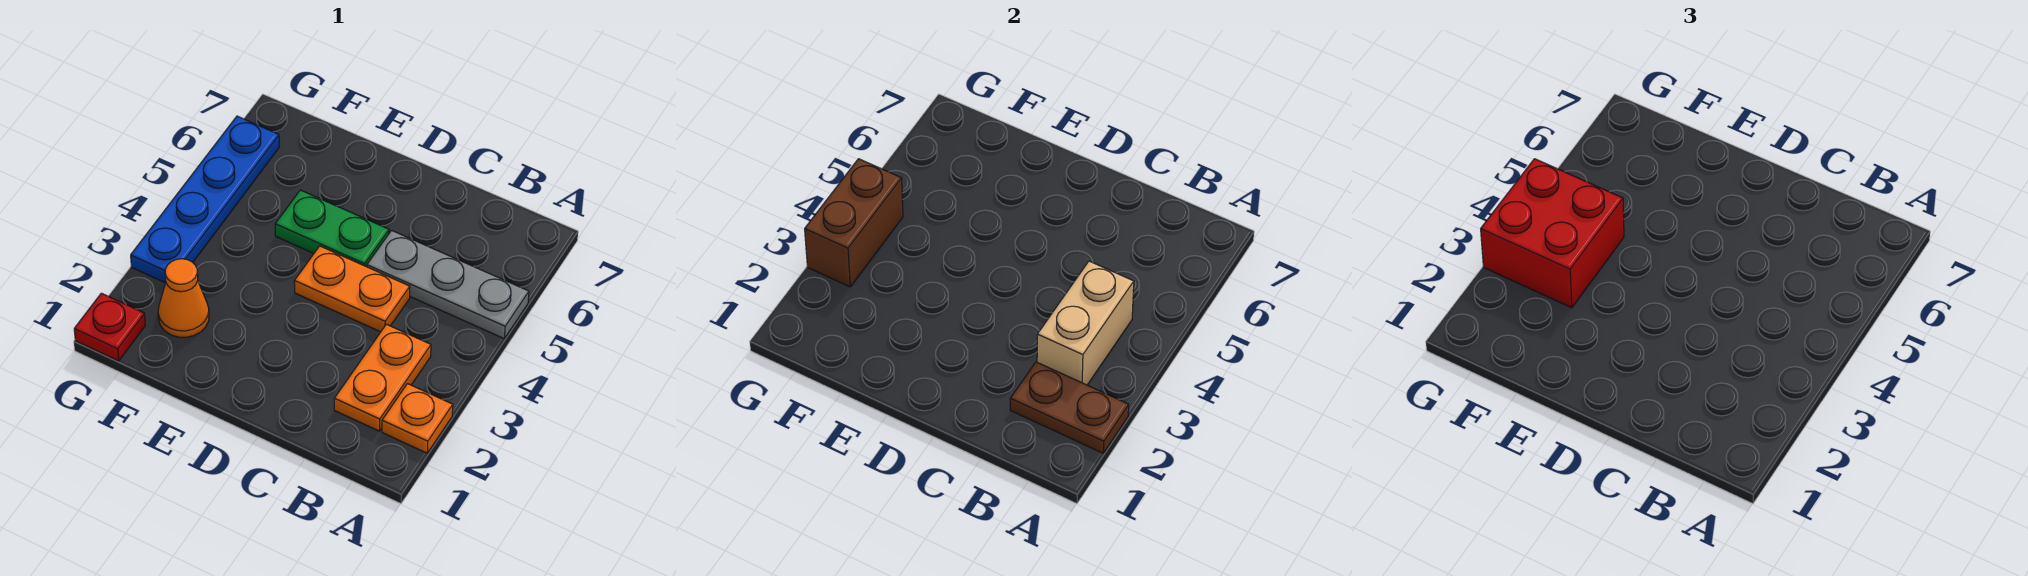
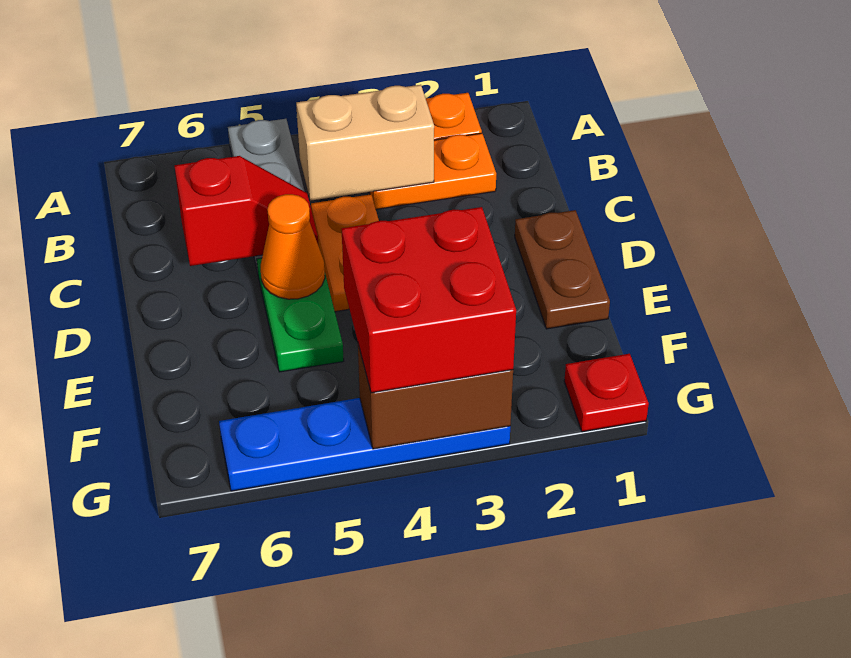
brown plate A2:B2 level 2 -> brown plate D1:E1 level 1
none -> red slope C5:C6 level 2 top 6
orange cone F2 level 1 -> orange cone D5 level 2

